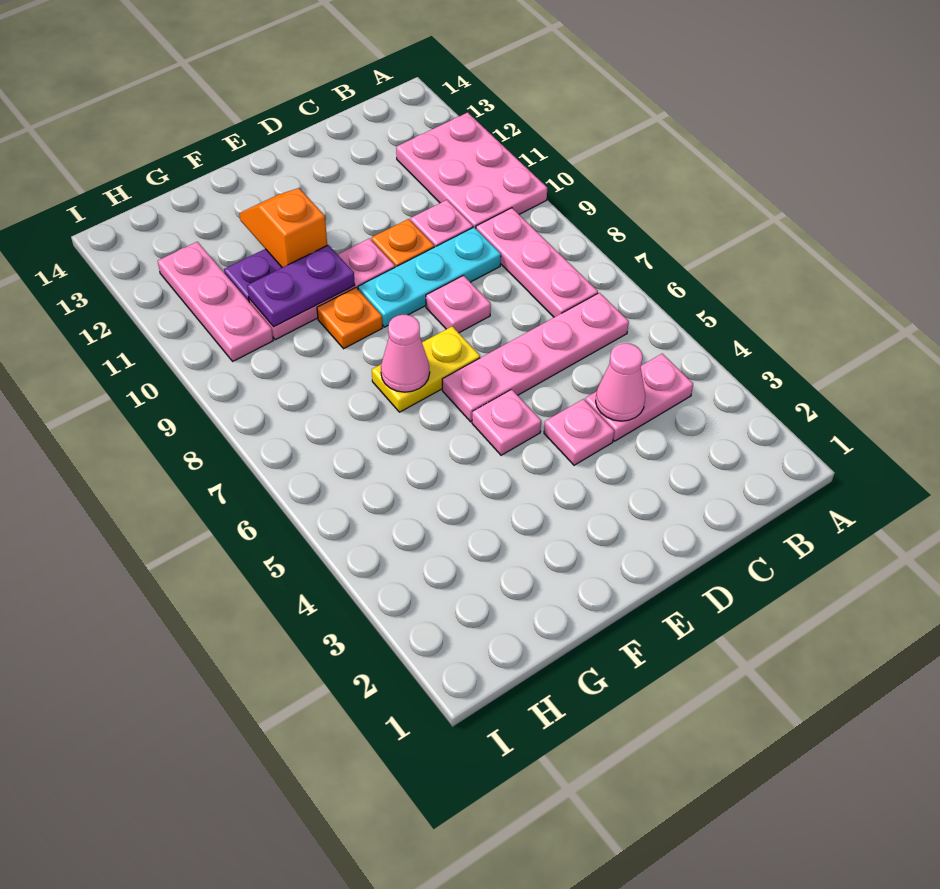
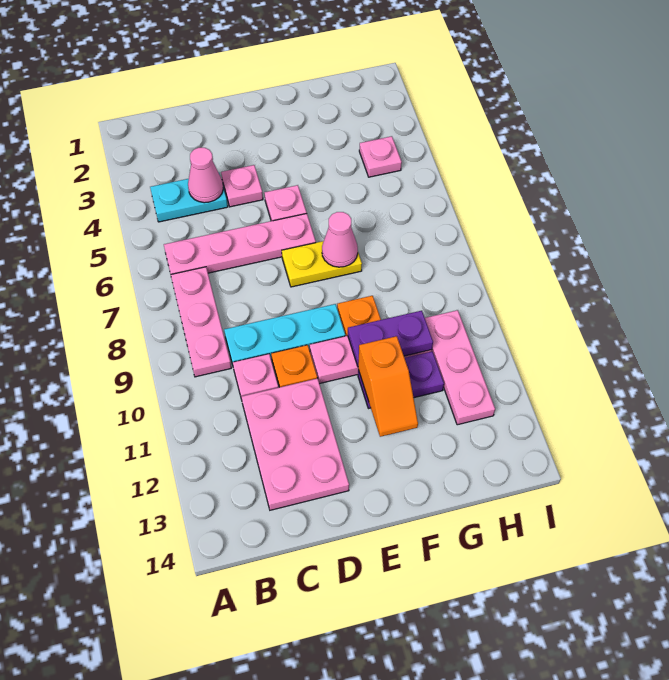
pink plate A10:B12 level 1 -> pink plate C11:D13 level 1
pink plate B4:C4 level 1 -> cyan plate B4:C4 level 1
pink plate D8 level 1 -> pink plate H4 level 1

